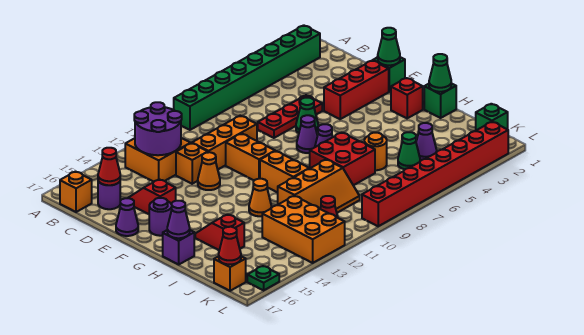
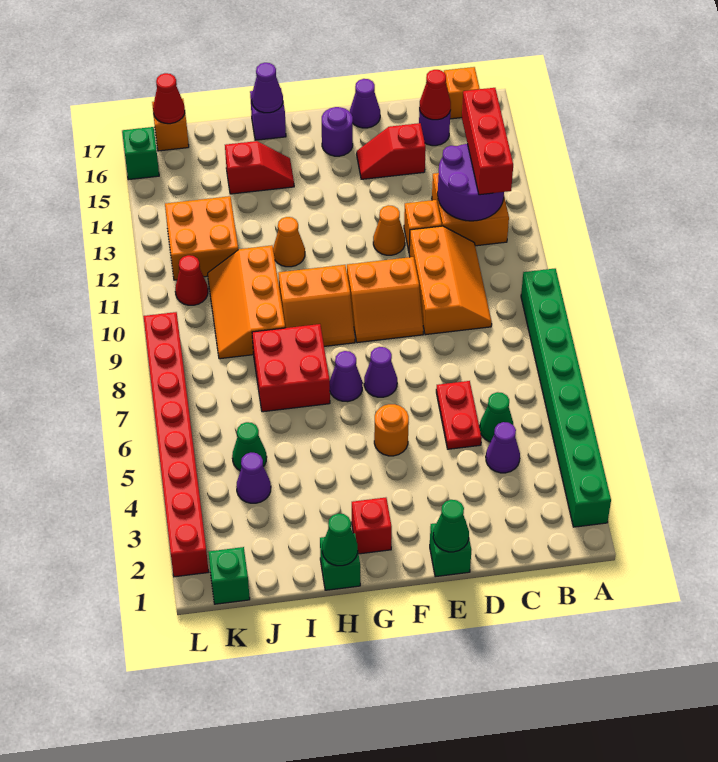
none -> purple cone C4 level 1
red plate D5:D7 level 1 -> red plate D5:D6 level 1
red slope D15:E15 level 1 top E -> red slope D15:E15 level 1 top D
red brick E2:E4 level 1 -> red brick B12:B14 level 3
green cone E6 level 1 -> green cone C5 level 1
orange round brick I6 level 1 -> orange round brick F5 level 1
orange brick J12:L13 level 1 -> orange brick J12:K13 level 1
green plate L16 level 1 -> green brick L16 level 1

